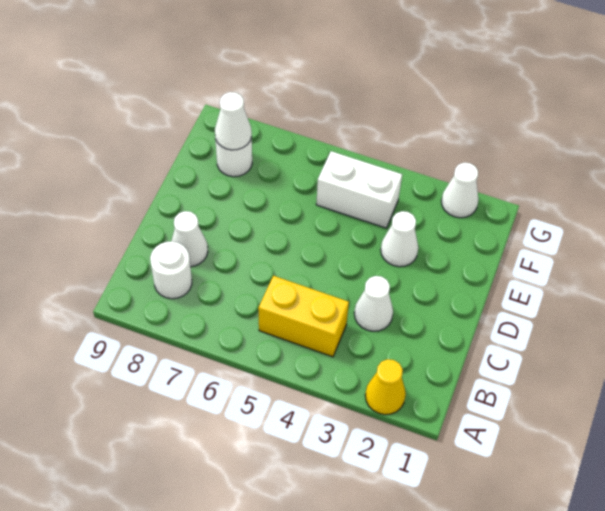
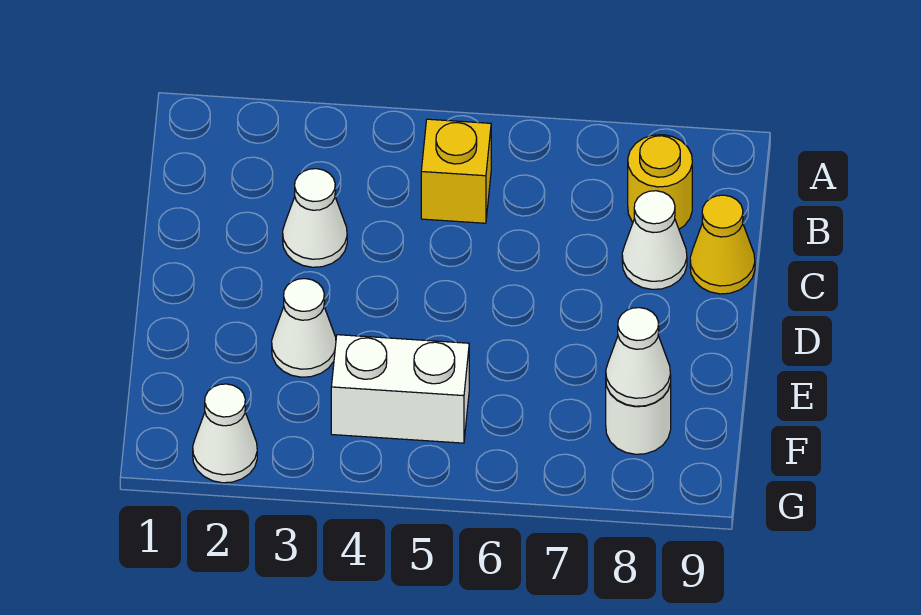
yellow cone A2 level 1 -> yellow cone C9 level 1
yellow brick B4:B5 level 1 -> yellow brick B5 level 1
white round brick B8 level 1 -> yellow round brick B8 level 1

